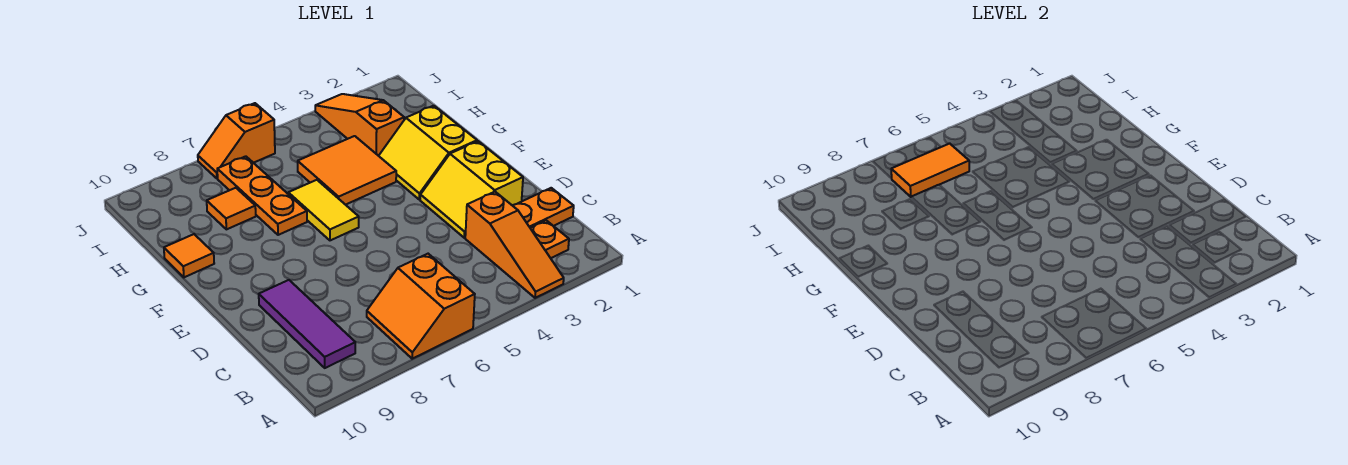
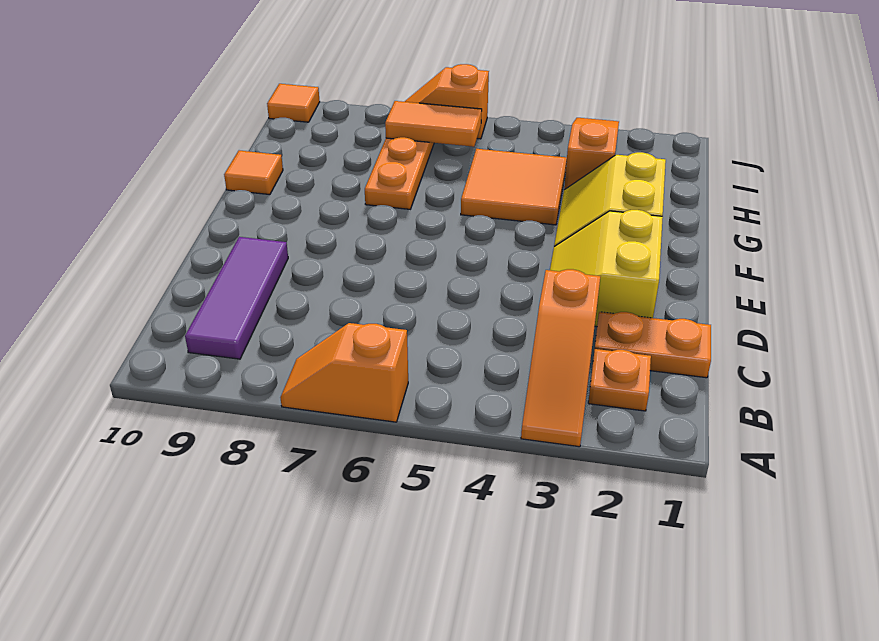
orange slope A6:B7 level 1 top 6 -> orange slope A6:A7 level 1 top 6
yellow tile F6:G6 level 1 -> none
orange tile H8 level 1 -> orange tile J10 level 1

